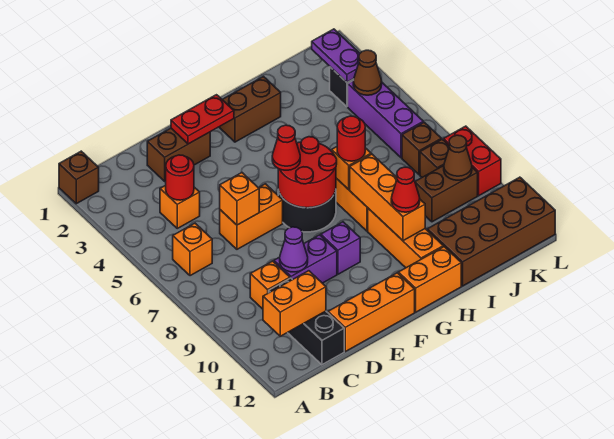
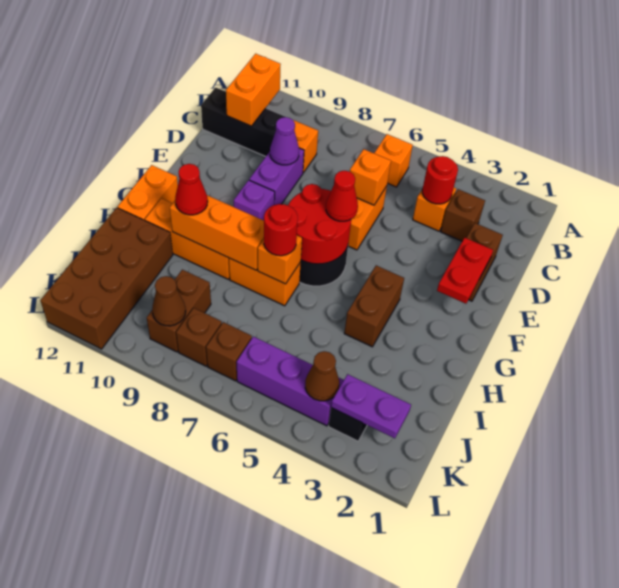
brown brick A1 level 1 -> brown brick C3 level 1
orange brick D12:F12 level 1 -> none
brown brick G2:H2 level 1 -> brown brick G4:H4 level 1
red brick L8:L9 level 1 -> none

